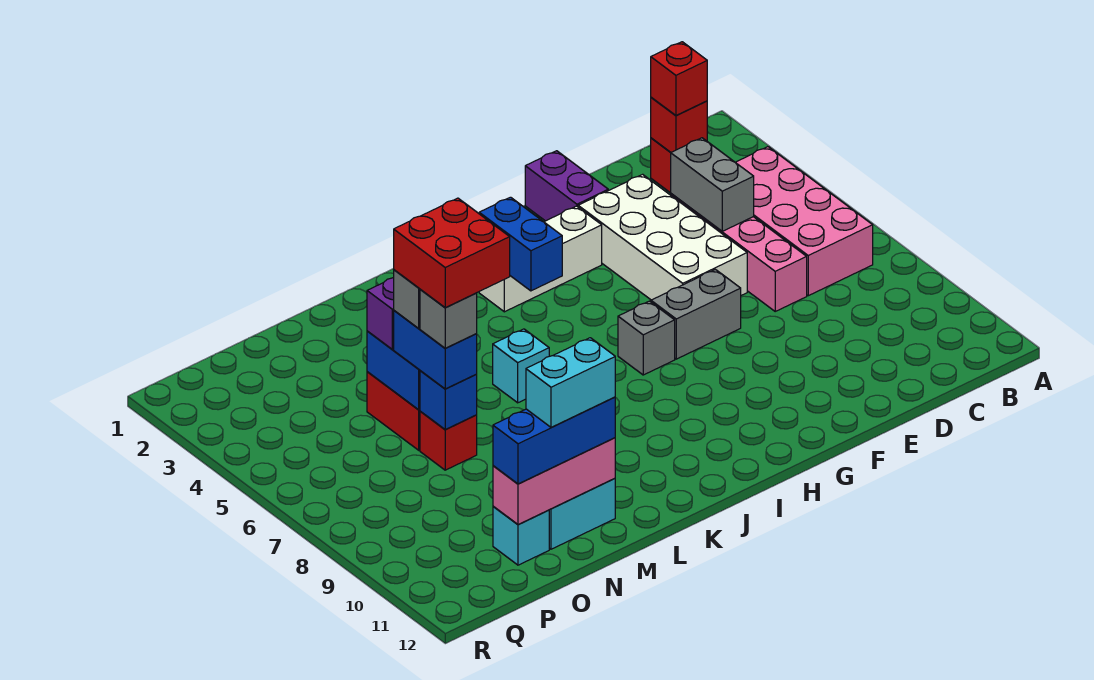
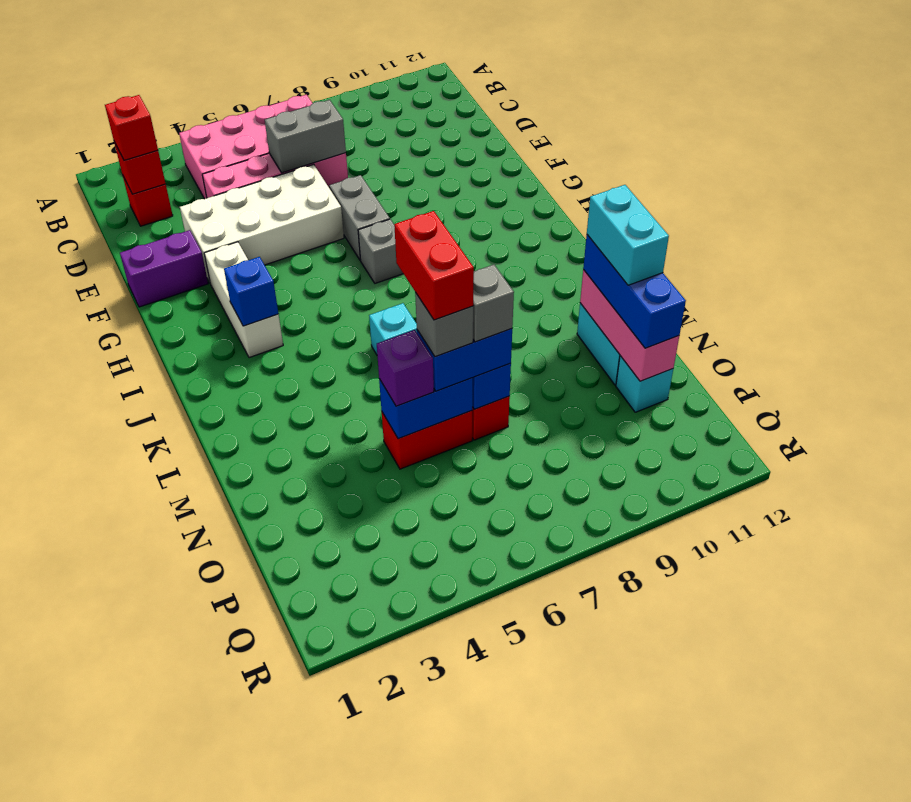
grey brick D4:D5 level 2 -> grey brick D6:D7 level 2
blue brick I3:I4 level 2 -> blue brick I3 level 2
red brick M6:N7 level 5 -> red brick M6:N6 level 5

